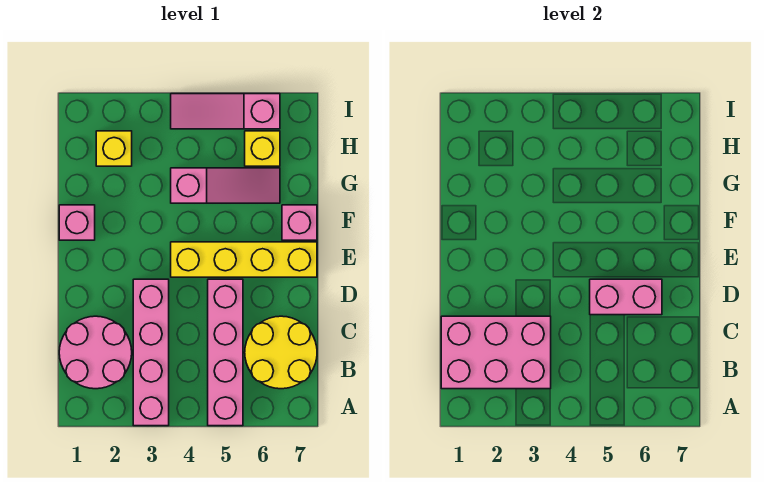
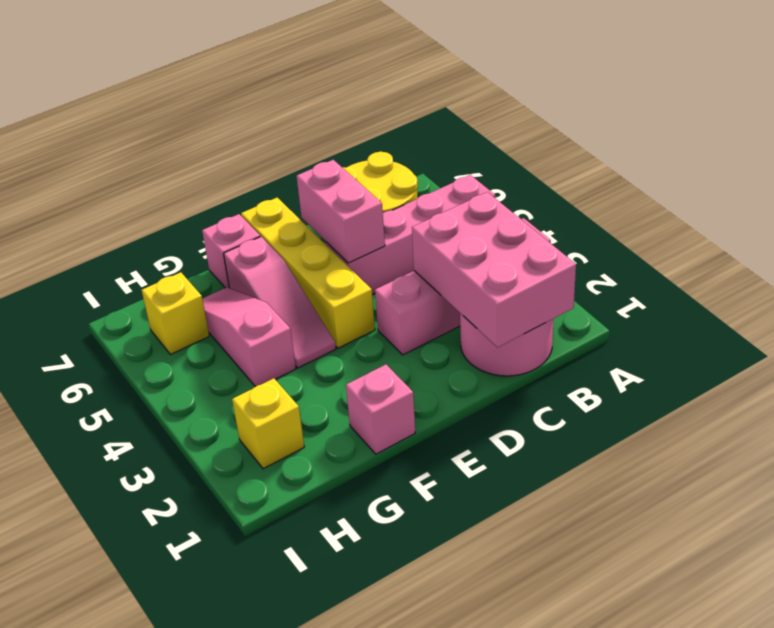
pink slope I4:I6 level 1 top 6 -> pink slope F4:F6 level 1 top 6

